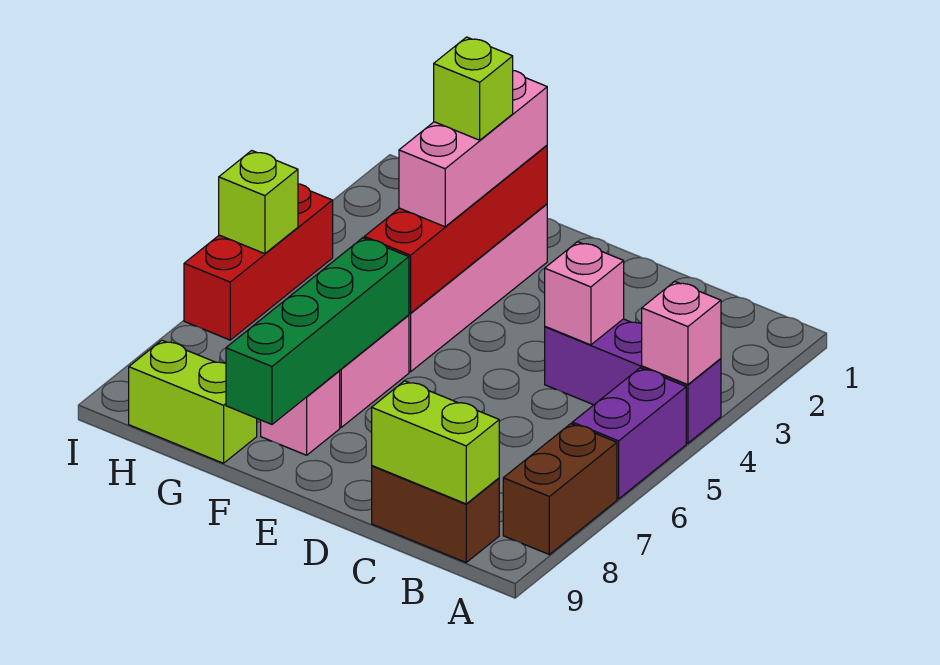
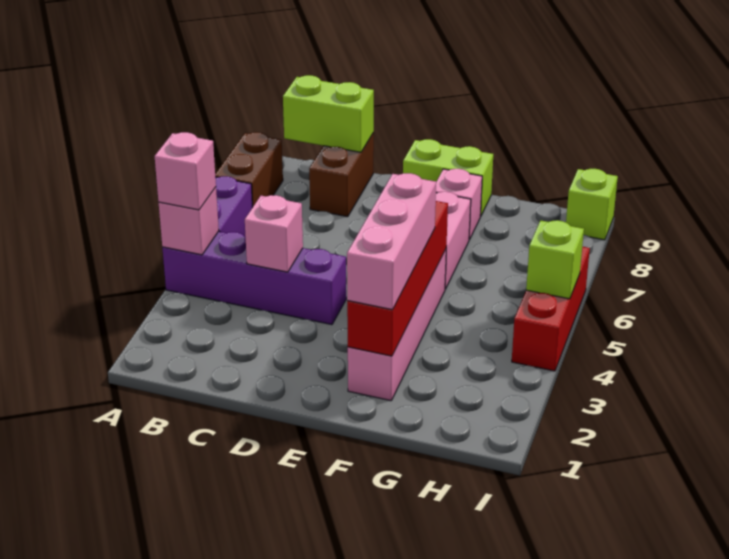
purple brick A4:C4 level 1 -> purple brick A4:D4 level 1
none -> pink brick A4 level 3
brown brick B9:C9 level 1 -> brown brick C8:C9 level 1
lime brick F3 level 4 -> lime brick I9 level 1
green brick F6:F9 level 2 -> none
lime brick G9:H9 level 1 -> lime brick E9:F9 level 1

